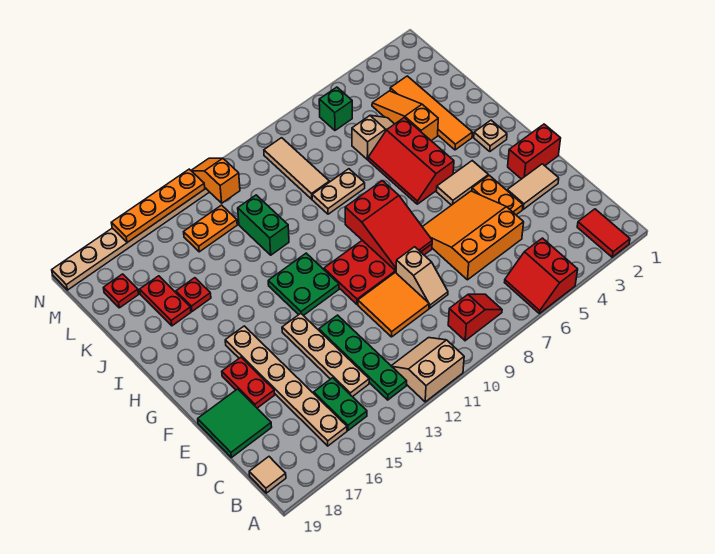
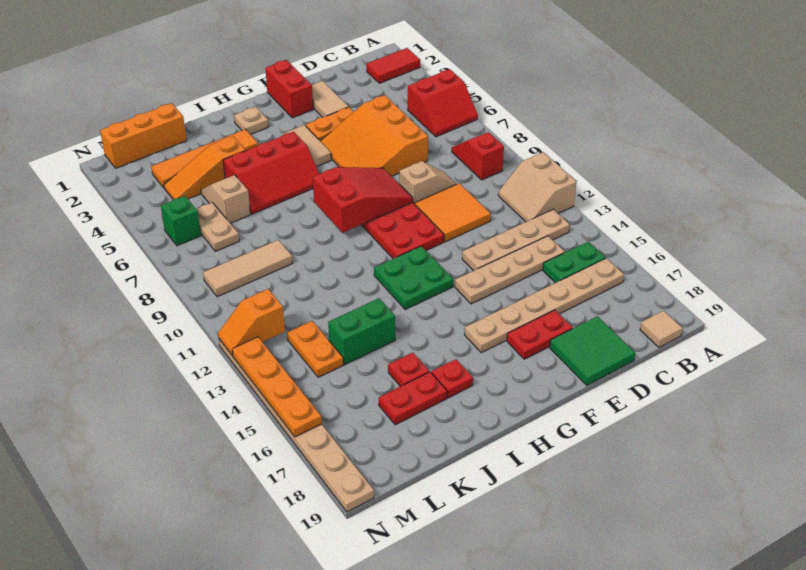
green plate B13:E13 level 1 -> tan plate B13:E13 level 1
tan plate J8:J9 level 1 -> tan plate L6:L7 level 1
green brick J12:K12 level 1 -> green brick J14:K14 level 1
none -> orange brick K1:M1 level 1
red plate L18 level 1 -> red plate I17 level 1

